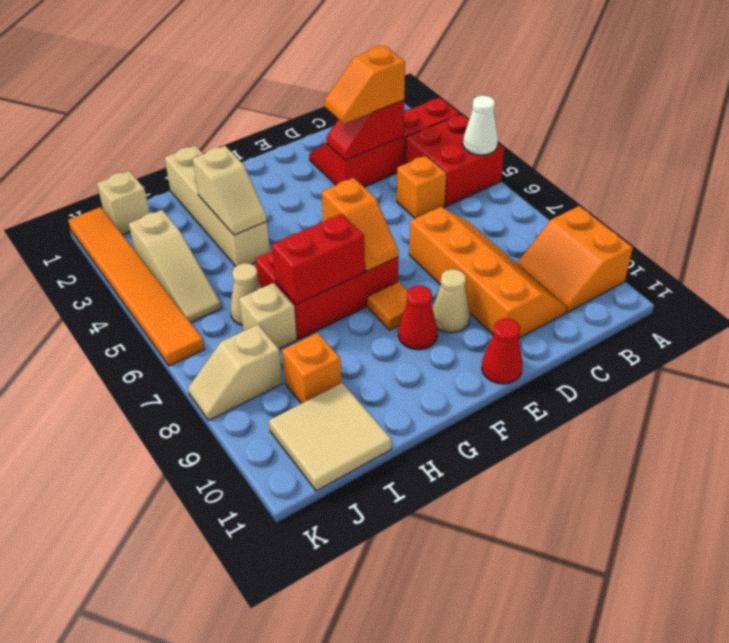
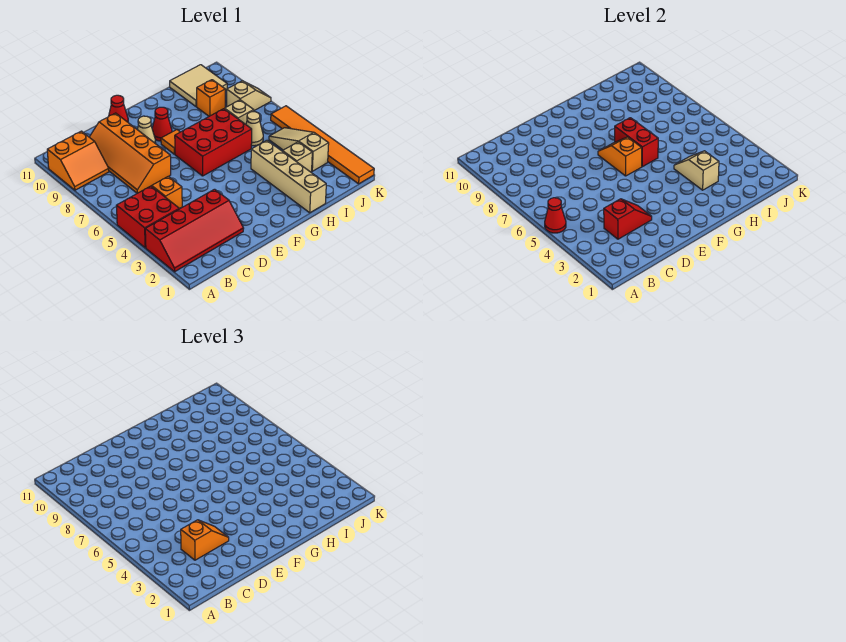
white cone A5 level 2 -> red cone A5 level 2
orange slope A9:B10 level 1 top A -> orange slope A9:B10 level 1 top 10
red brick G7:H7 level 2 -> red brick G6:G7 level 2
tan brick J1 level 1 -> tan brick I3 level 1

